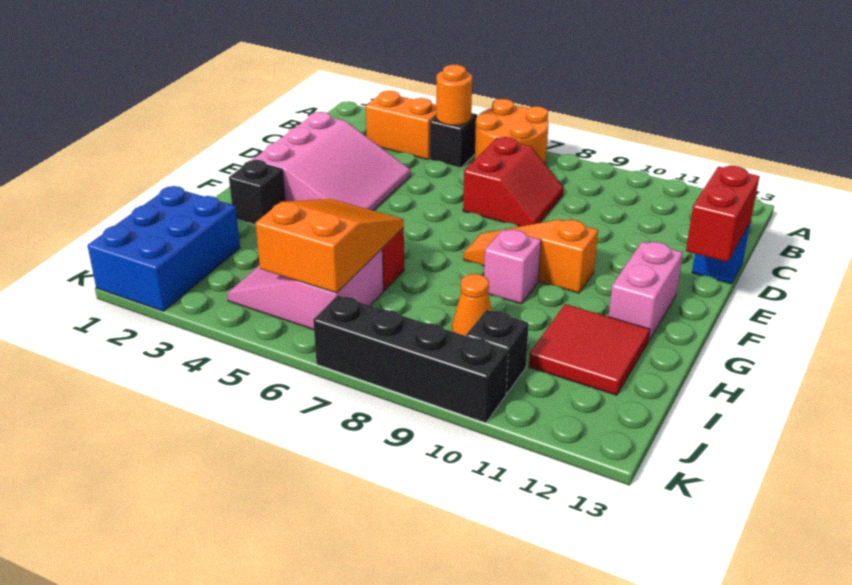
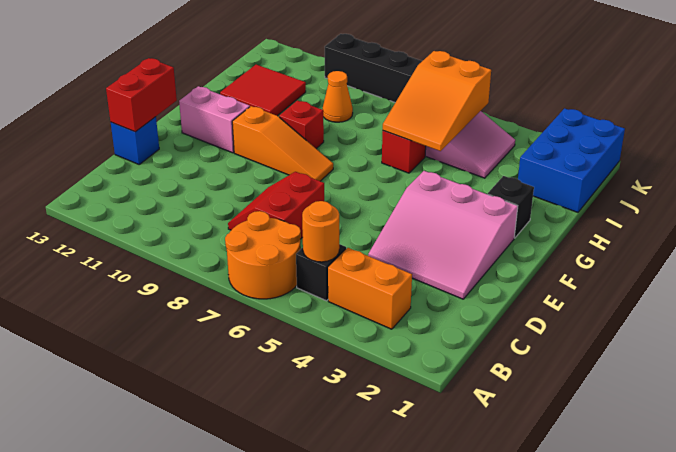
pink slope D2:F4 level 1 top 2 -> pink slope D2:F4 level 1 top F
pink brick F12:G12 level 1 -> pink brick F11:F12 level 1
pink brick G9 level 1 -> red brick G9 level 1
black brick J10 level 1 -> none

